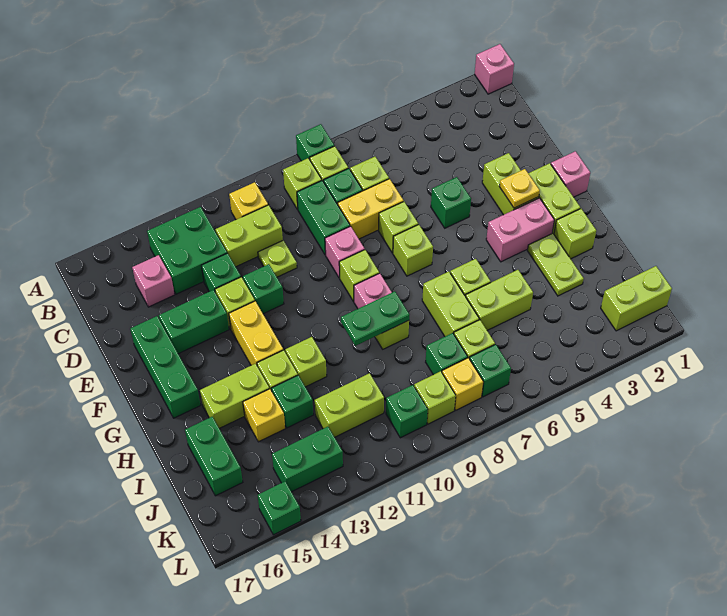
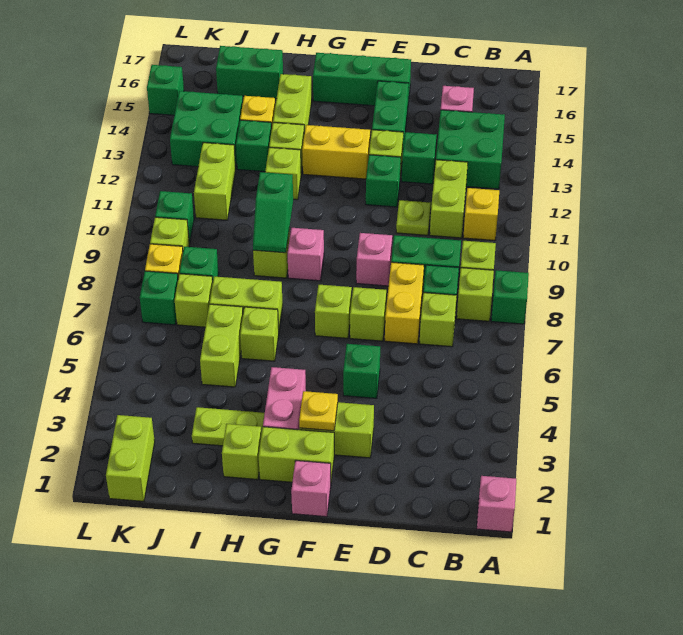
lime brick F9 level 1 -> none
green plate H9:H10 level 2 -> green slope H9:H10 level 2 top 10
green brick K13:K14 level 1 -> green brick J13:K14 level 1

